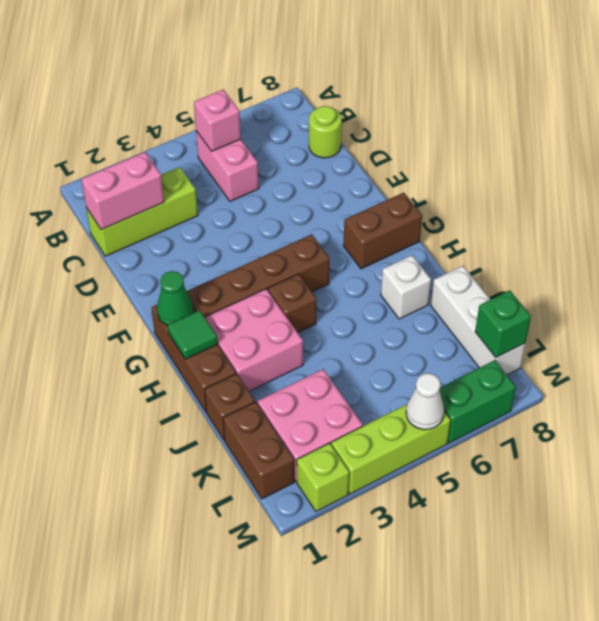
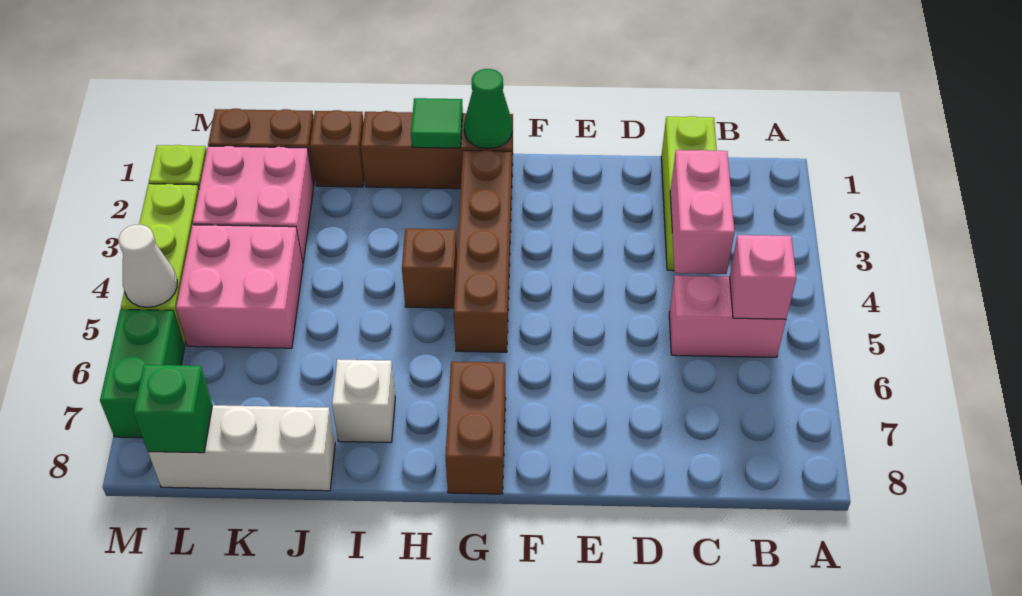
pink brick C1:C2 level 2 -> pink brick C3:C4 level 2
lime round brick C8 level 1 -> none
pink brick H2:I3 level 1 -> pink brick K4:L5 level 1

